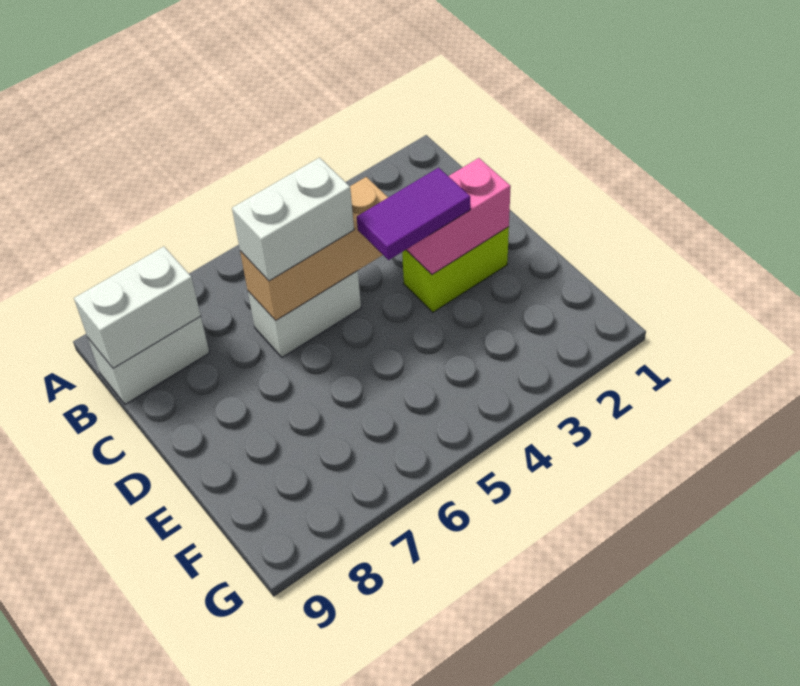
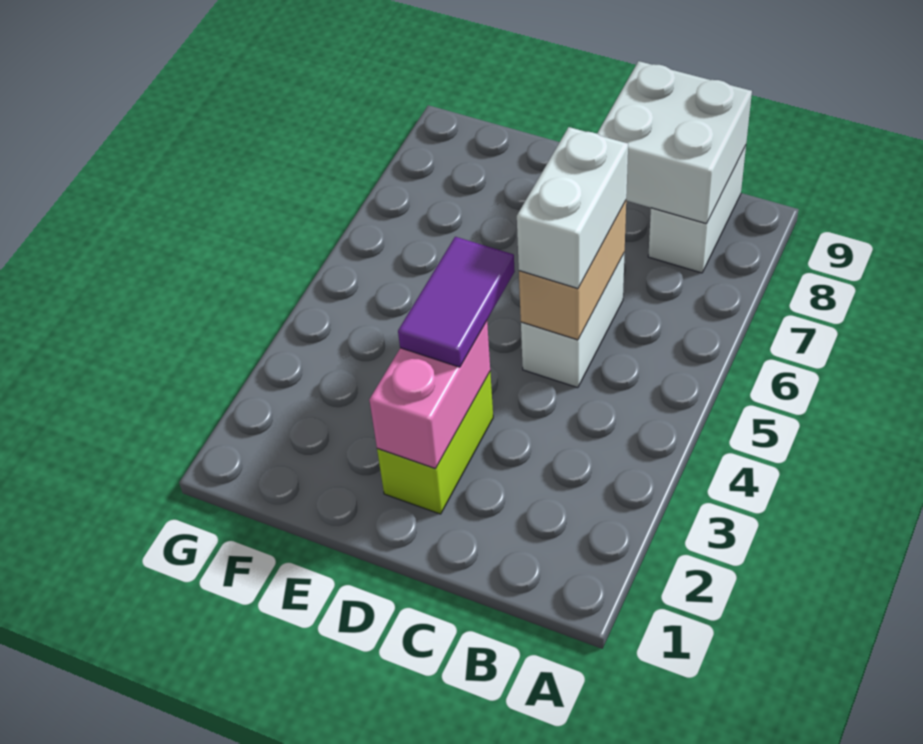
white brick B8:B9 level 2 -> white brick B8:C9 level 2
tan brick C4:C6 level 2 -> tan brick C5:C6 level 2

